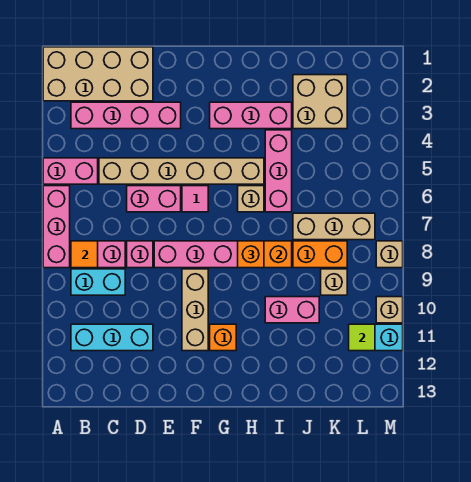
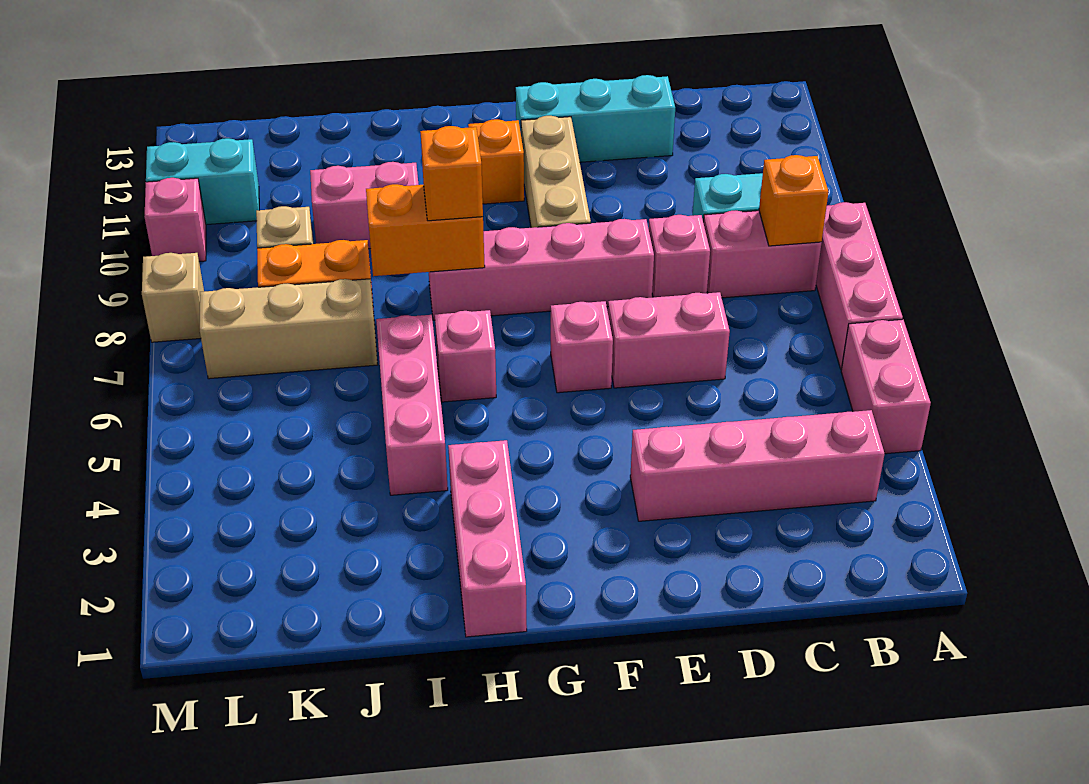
tan brick A1:D2 level 1 -> none
pink brick A5:B5 level 1 -> pink brick A4:A5 level 1
orange tile B8 level 2 -> orange brick B8 level 2
cyan brick B11:D11 level 1 -> cyan brick D12:F12 level 1
tan brick C5:H5 level 1 -> none
pink tile F6 level 1 -> pink brick F6 level 1
pink brick G3:I3 level 1 -> pink brick H1:H3 level 1
tan brick H6 level 1 -> pink brick H6 level 1
tan brick J2:K3 level 1 -> none
lime tile L11 level 2 -> none
tan brick M10 level 1 -> pink brick M10 level 1

